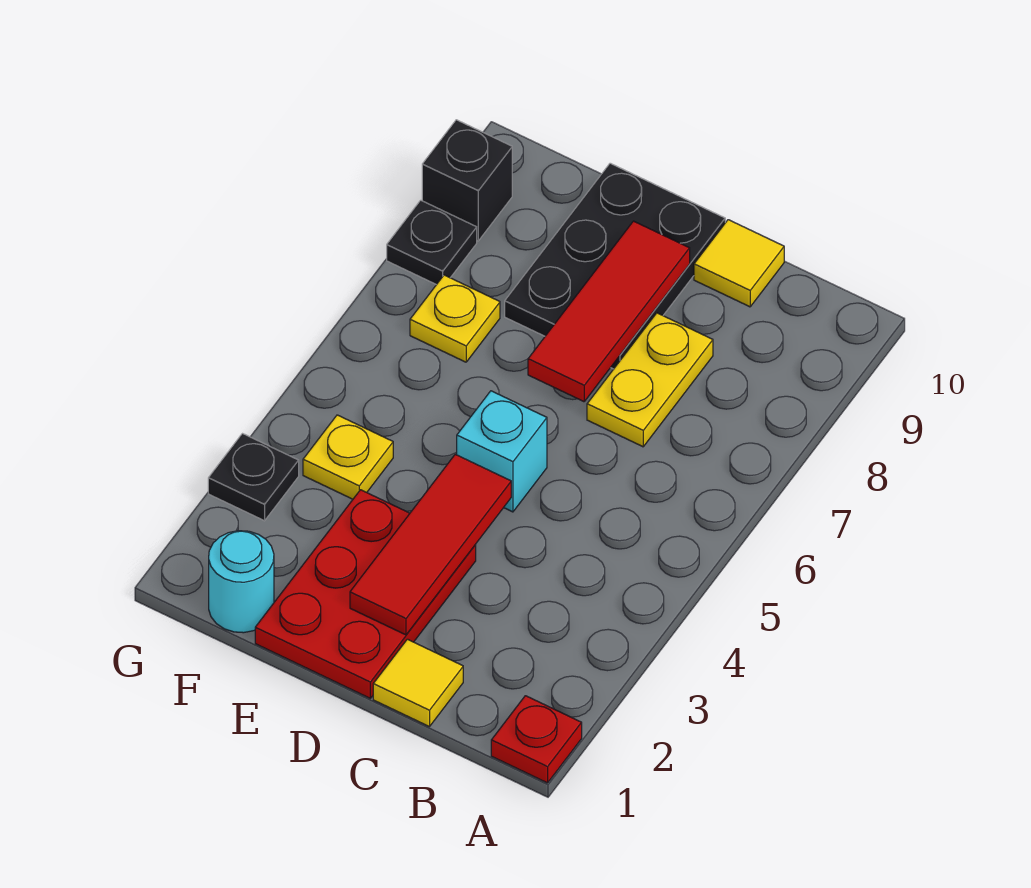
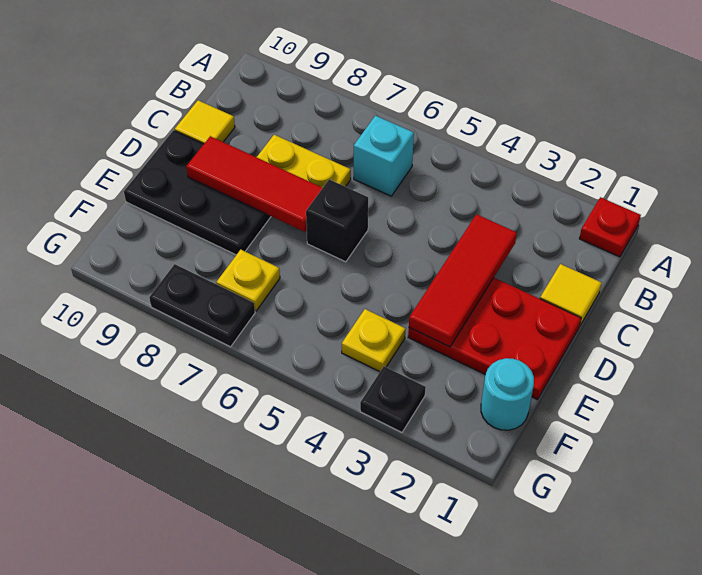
red tile D2:D4 level 2 -> red tile C3:E3 level 2
cyan brick D5 level 1 -> cyan brick B6 level 1
black plate G8 level 1 -> black plate G7:G8 level 1
black brick G9 level 1 -> black brick D6 level 1

